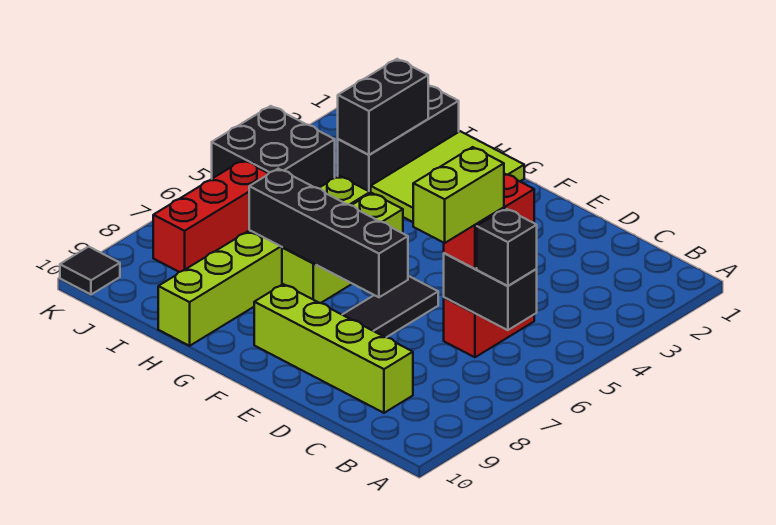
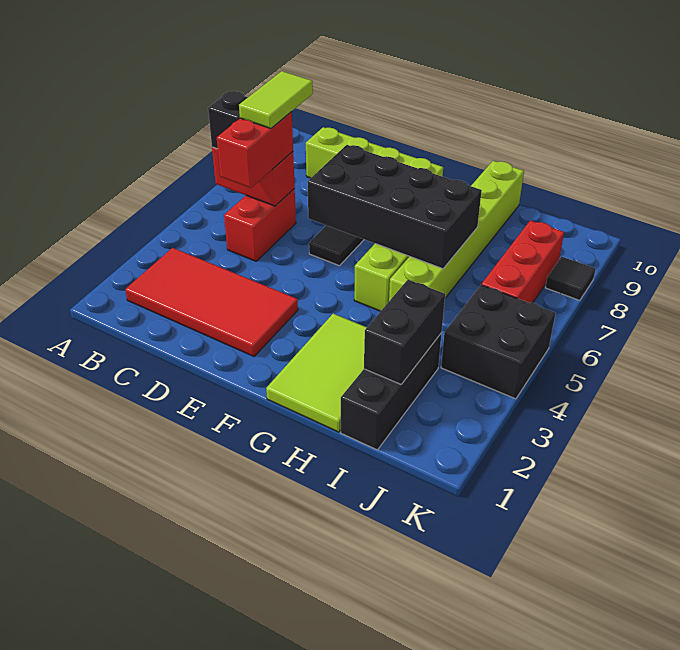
none -> red tile B2:E3 level 1
black brick B6:C6 level 2 -> red brick B6:C6 level 2
lime brick C6:C7 level 4 -> lime tile C6:C7 level 4
black brick E7:H7 level 2 -> black brick E6:H7 level 2
black tile K10 level 1 -> black tile K8 level 1

